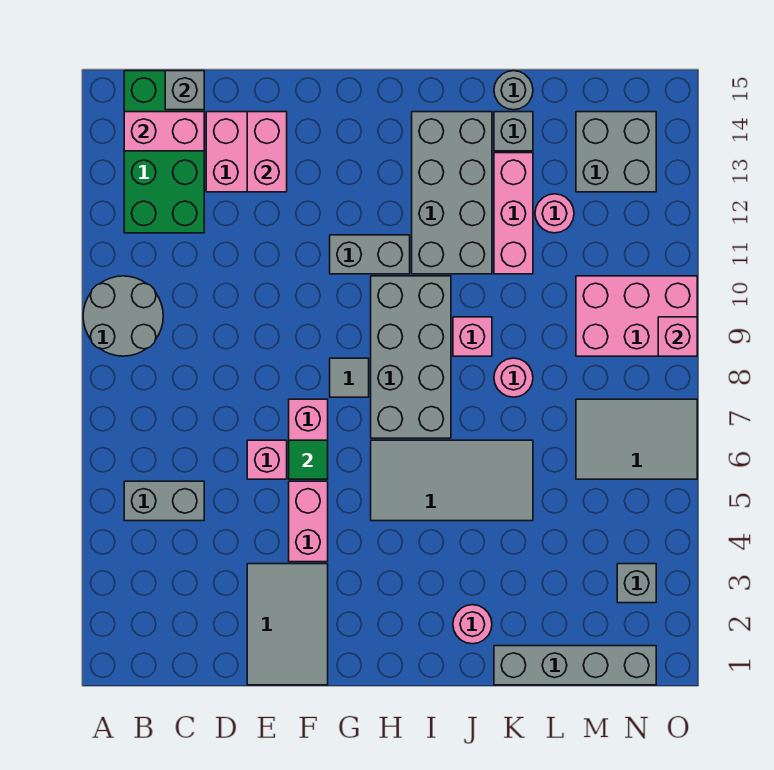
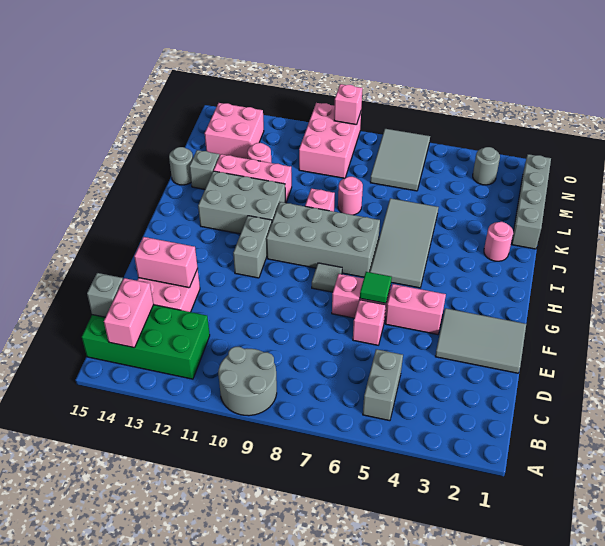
grey brick I11:J14 level 1 -> grey brick I11:J13 level 1
grey brick M13:N14 level 1 -> pink brick M13:N14 level 1
grey brick N3 level 1 -> grey round brick N3 level 1

